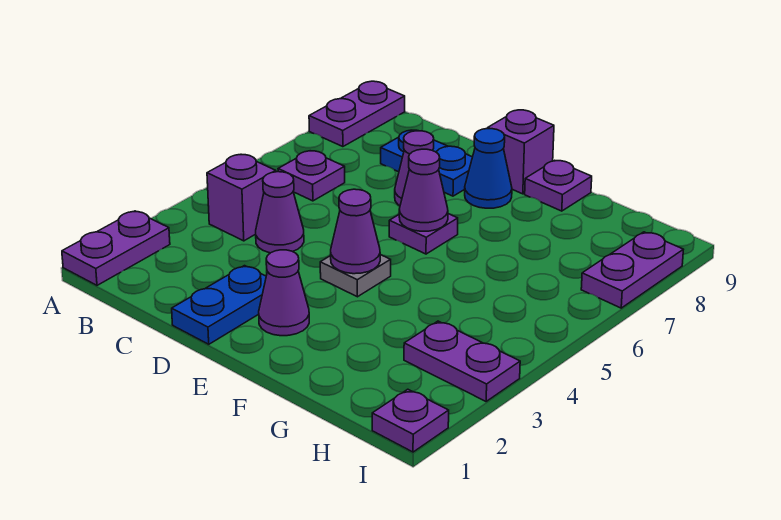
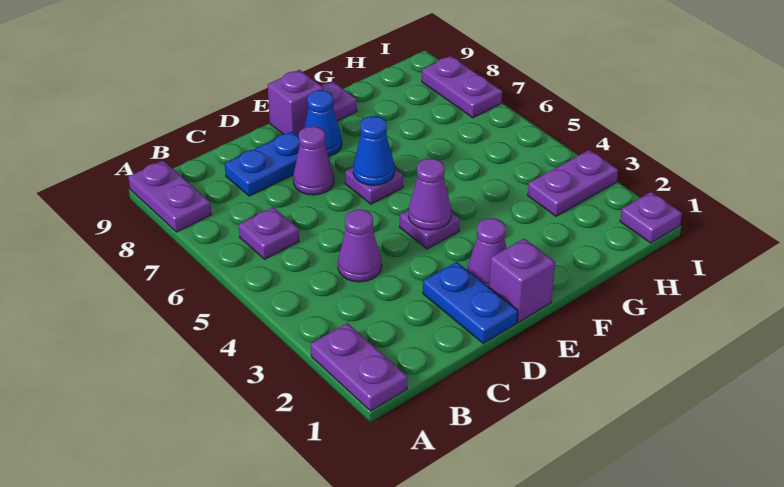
purple brick B4 level 1 -> purple brick E1 level 1
grey plate E4 level 1 -> purple plate E4 level 1
purple cone E6 level 2 -> blue cone E6 level 2

